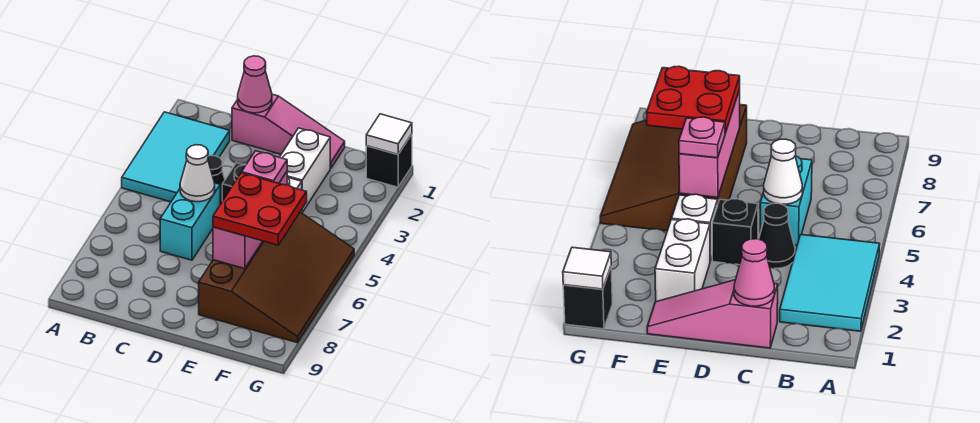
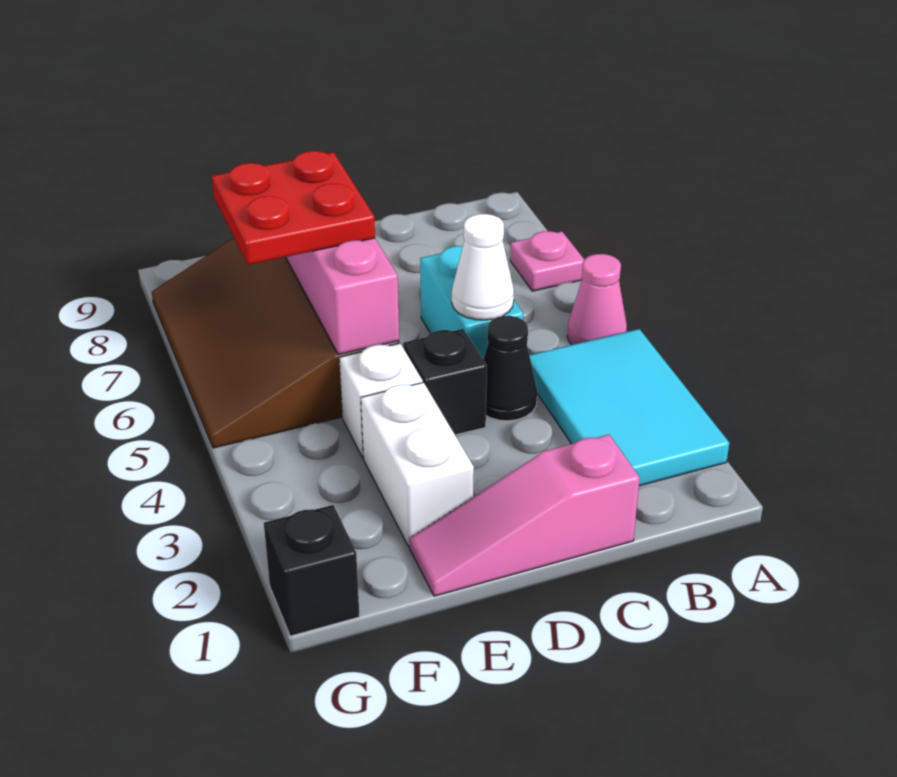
pink cone C1 level 2 -> pink cone A5 level 1
pink plate E5 level 3 -> pink plate A7 level 1
white tile G1 level 2 -> none

